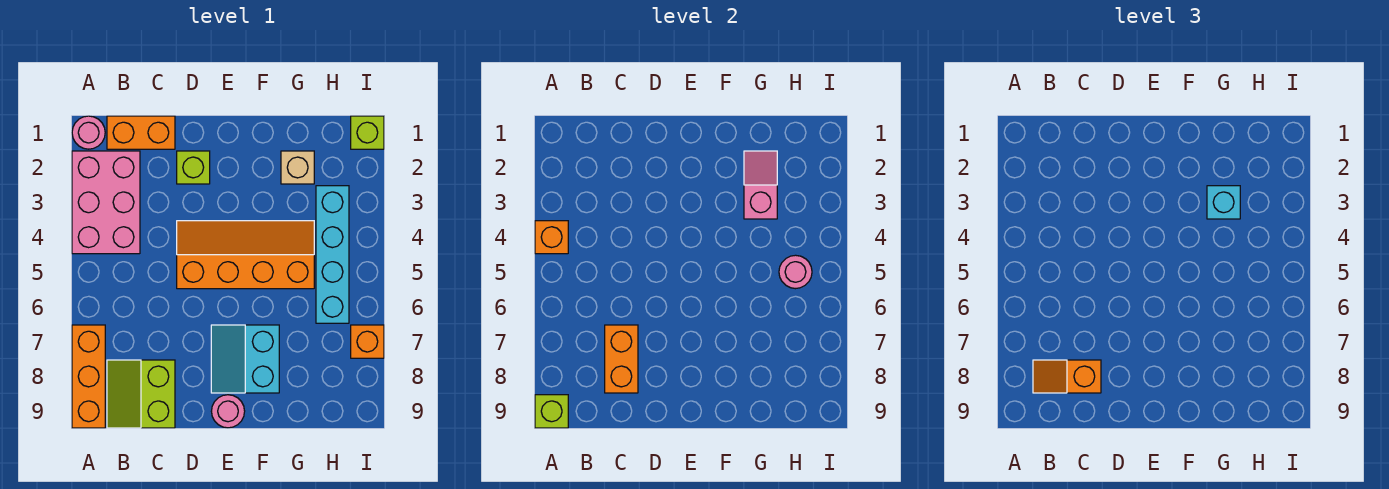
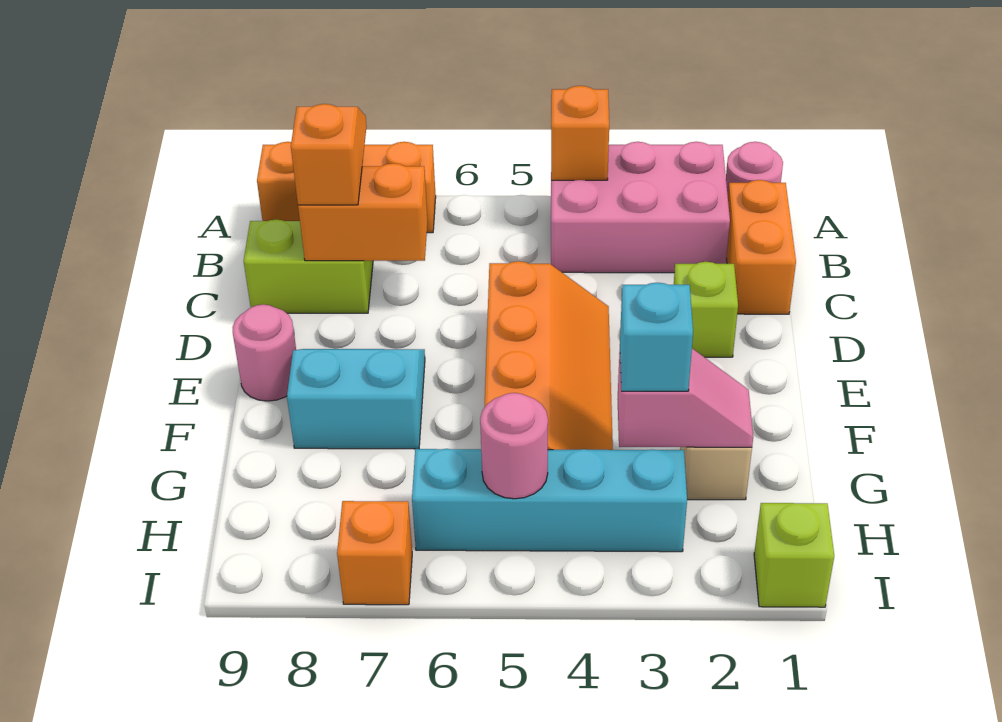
lime brick A9 level 2 -> none

